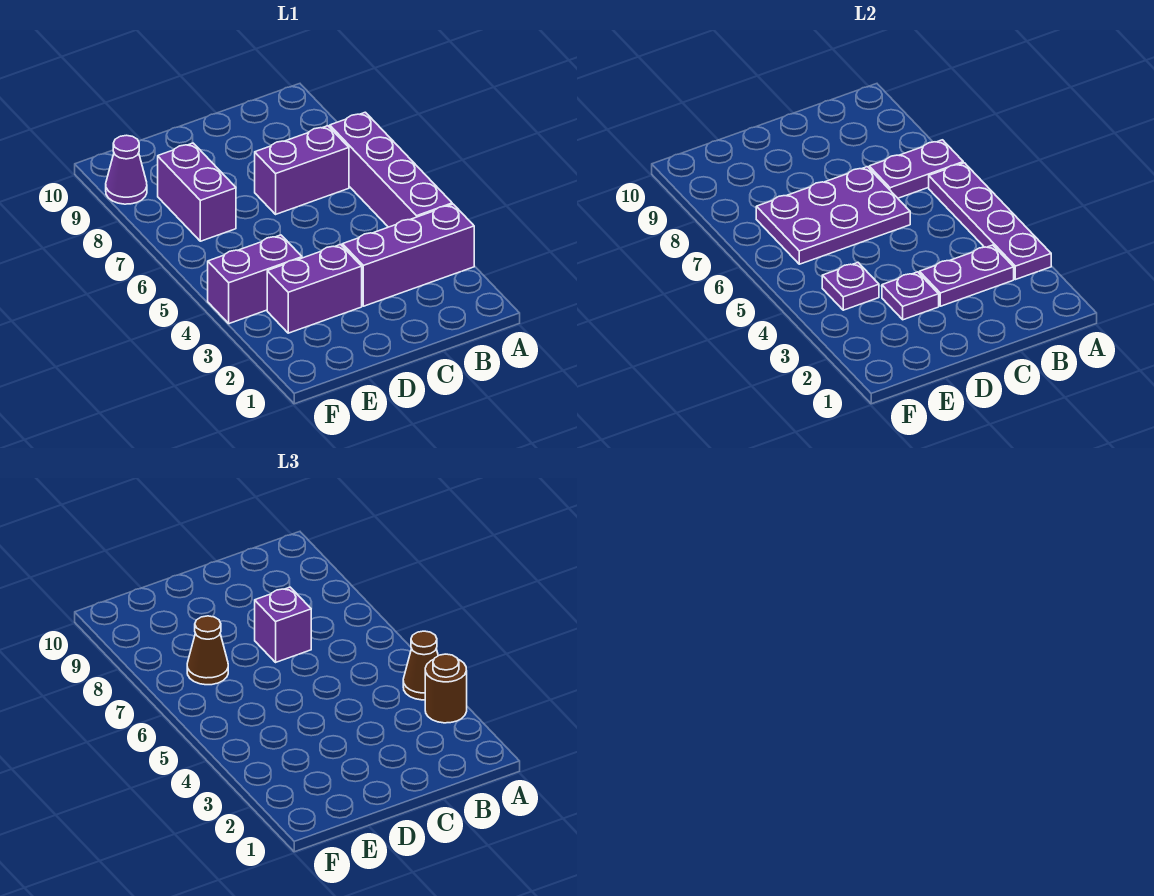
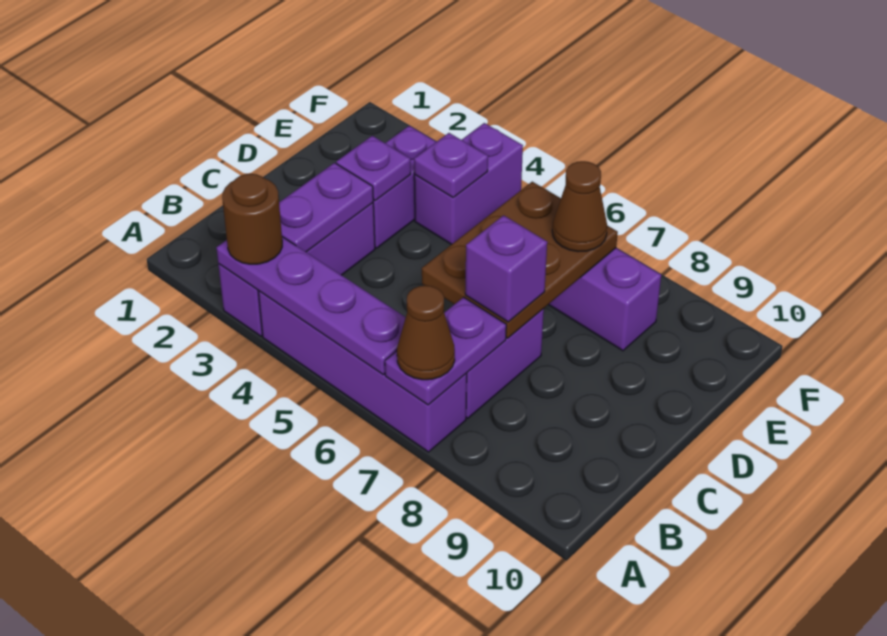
brown cone A4 level 3 -> brown cone A7 level 3
purple plate C6:E7 level 2 -> brown plate C6:E7 level 2
purple cone F9 level 1 -> none

